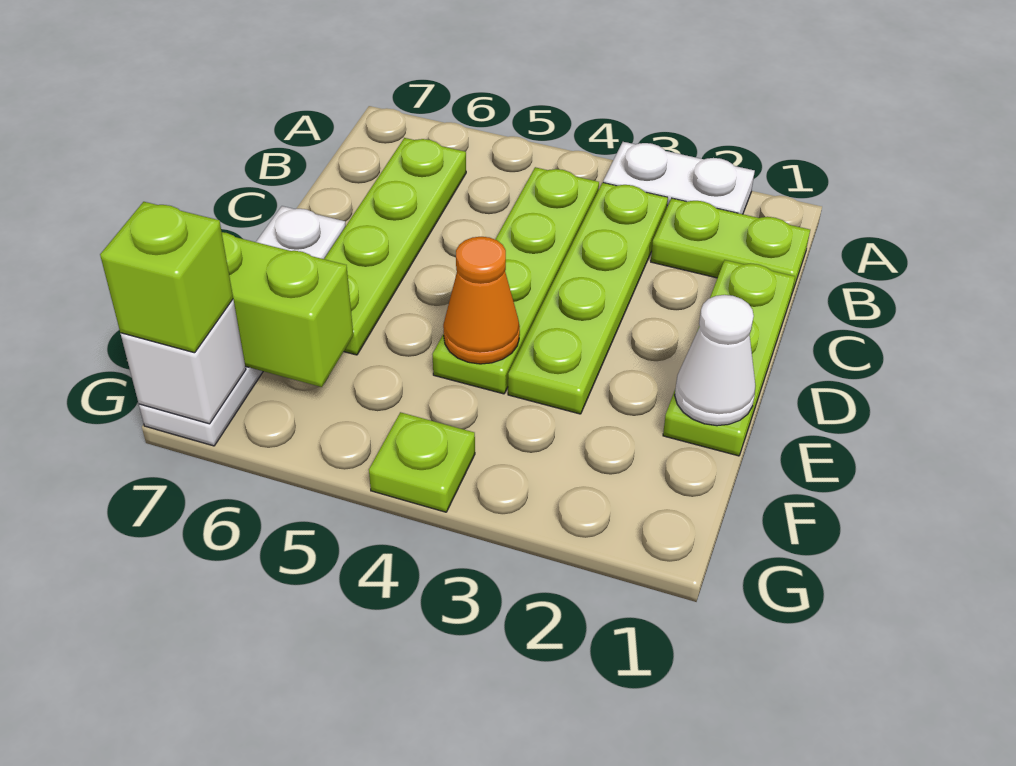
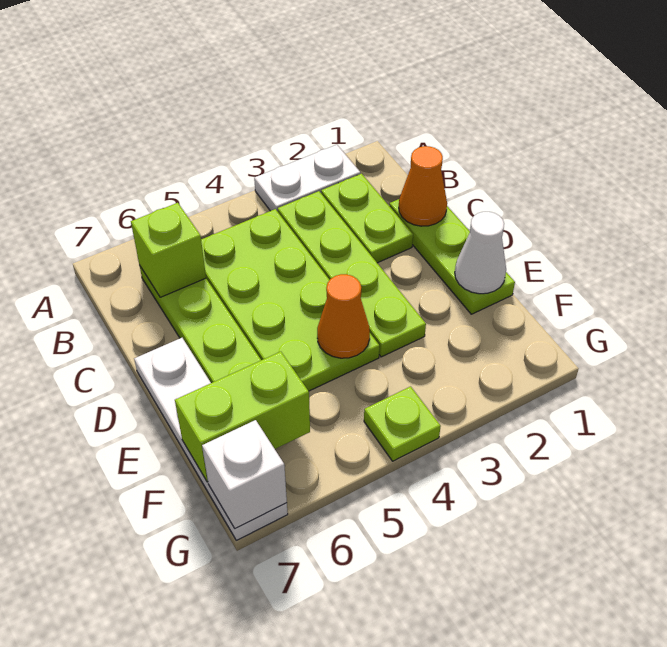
lime plate B1:B2 level 1 -> lime plate B2:C2 level 1
lime plate B4:E4 level 1 -> lime plate B4:E5 level 1
none -> orange cone C1 level 2
lime brick G7 level 3 -> lime brick B6 level 2

